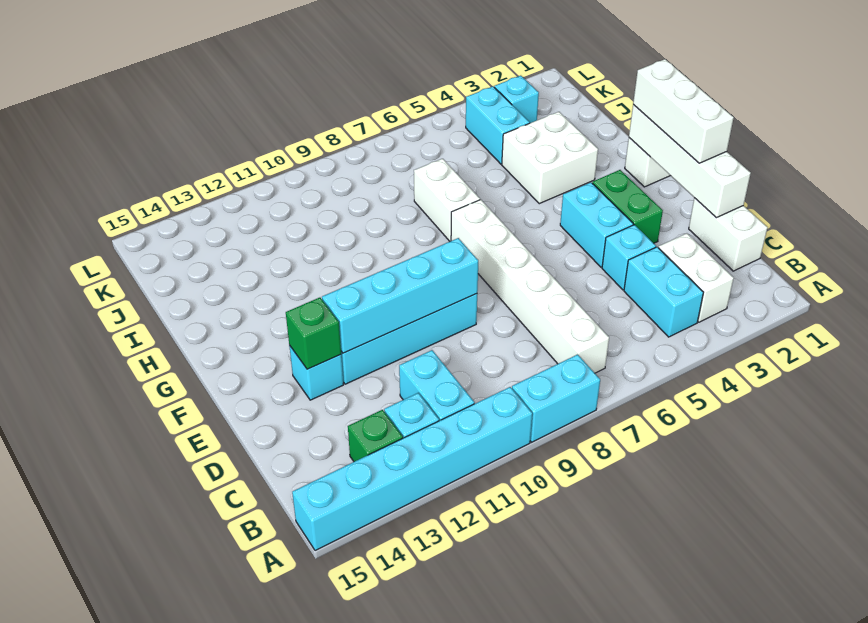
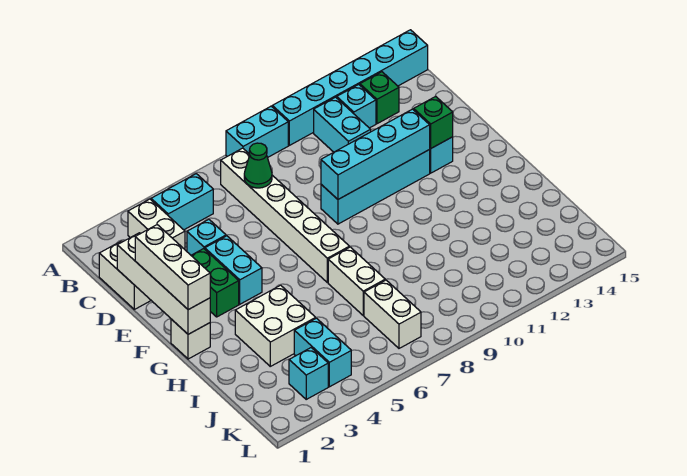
cyan brick B4:C4 level 1 -> cyan brick B4:B5 level 1
none -> green cone C7 level 2
none -> white brick J7:K7 level 1

